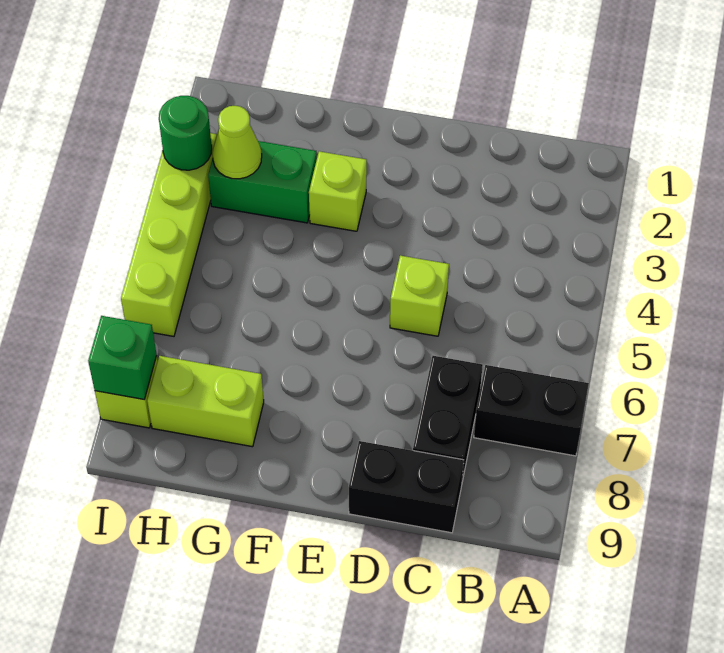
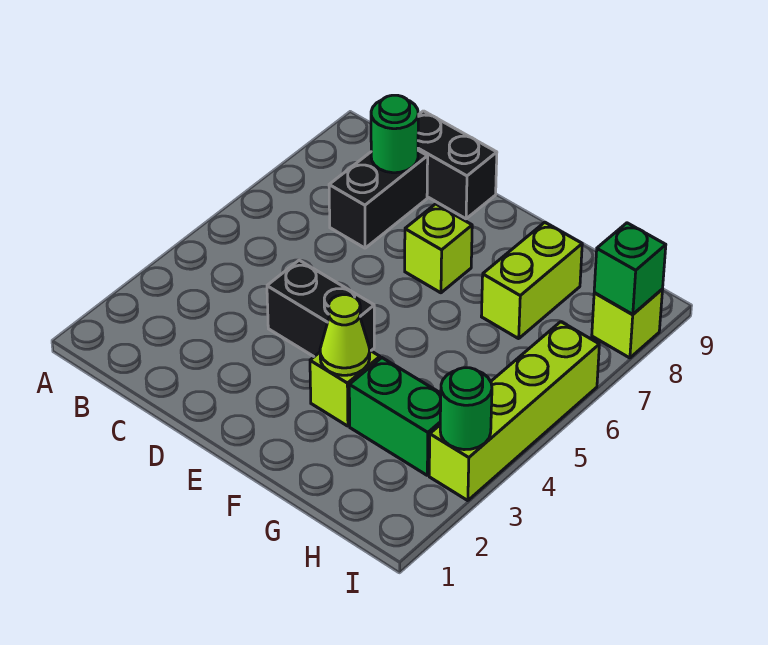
black brick A7:B7 level 1 -> black brick D4:E4 level 1
none -> green round brick C8 level 2
lime brick D5 level 1 -> lime brick E7 level 1
lime brick G8:H8 level 1 -> lime brick G7:G8 level 1
lime cone H3 level 2 -> lime cone F3 level 2

